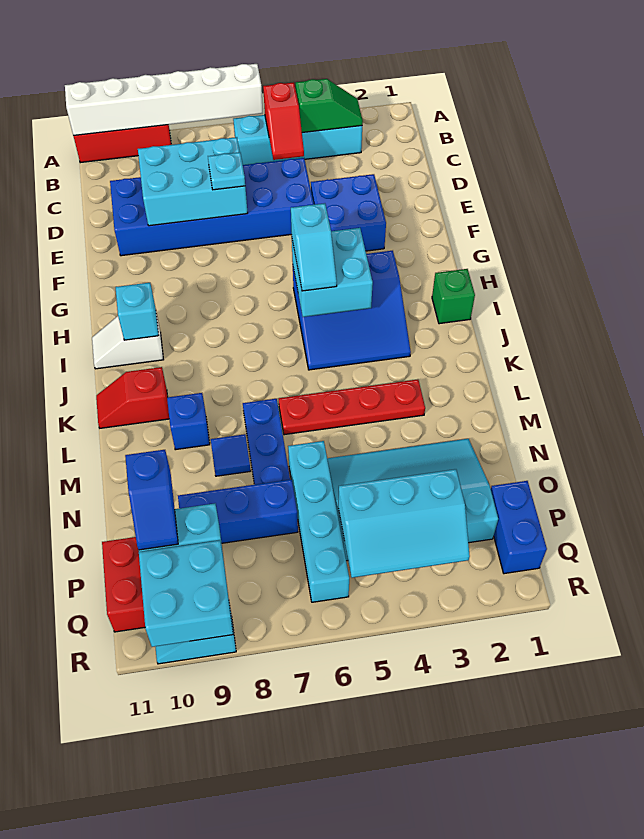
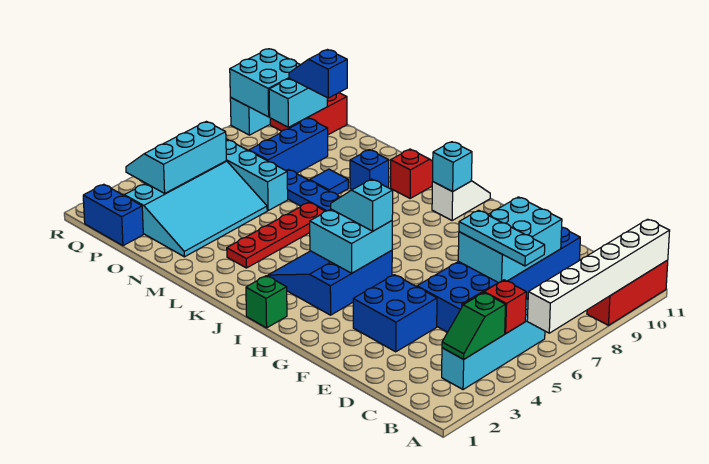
cyan plate E7 level 3 -> cyan plate C7:E7 level 3

